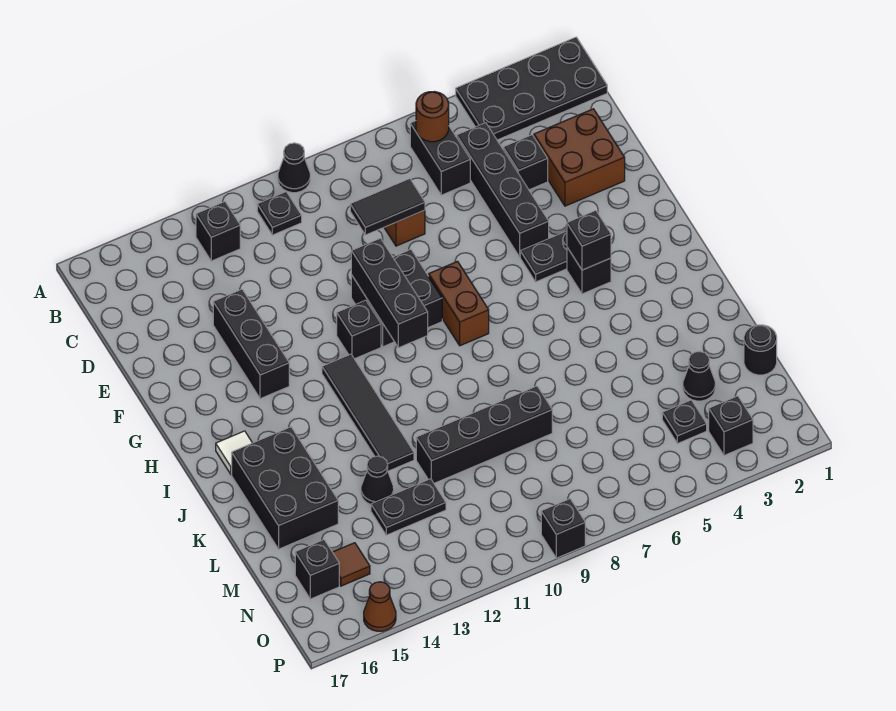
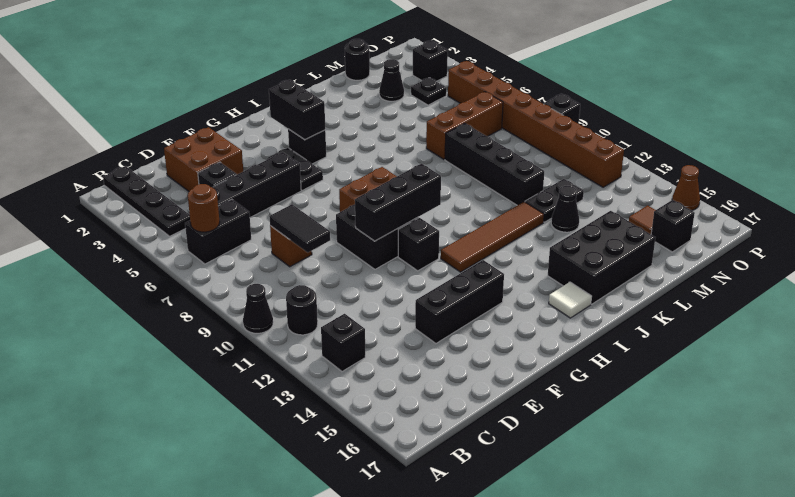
black plate A1:B4 level 1 -> black plate B1:B4 level 1
black plate B11 level 1 -> black round brick B11 level 1
black brick H4 level 2 -> black brick H3:H4 level 2
black tile H12:K12 level 1 -> brown tile H12:K12 level 1
none -> brown brick L7:N7 level 1
black plate M12:M13 level 1 -> black plate L12:M12 level 1
none -> brown brick O5:O12 level 1

